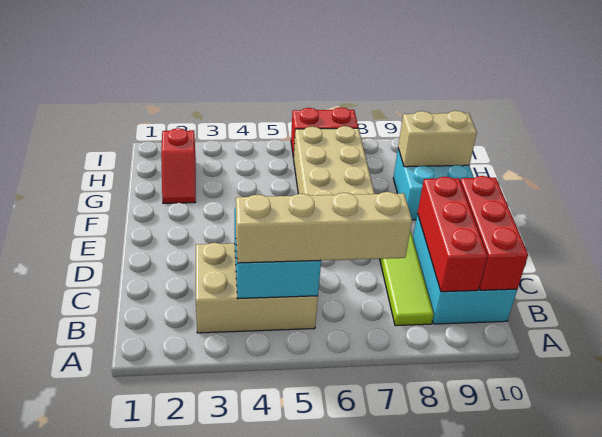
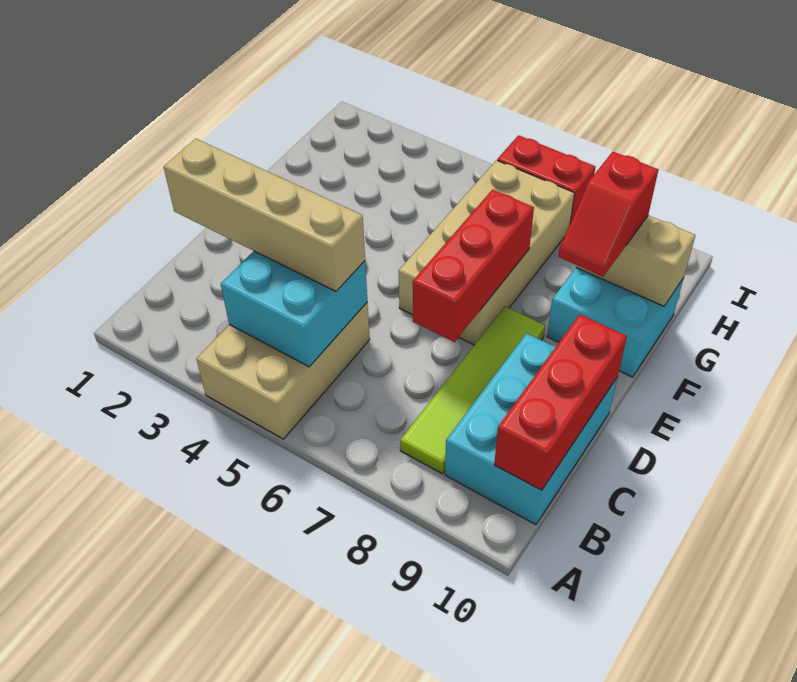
tan brick B3:C5 level 1 -> tan brick A4:C5 level 1
tan brick B4:B7 level 3 -> tan brick C2:C5 level 3
red brick B9:D9 level 2 -> red brick D7:F7 level 2
red slope G2:H2 level 1 top H -> red slope F9:G9 level 3 top G

